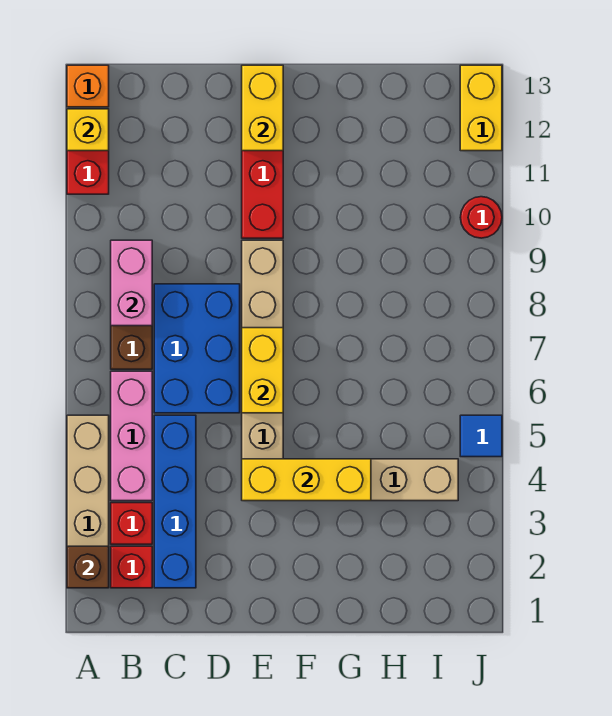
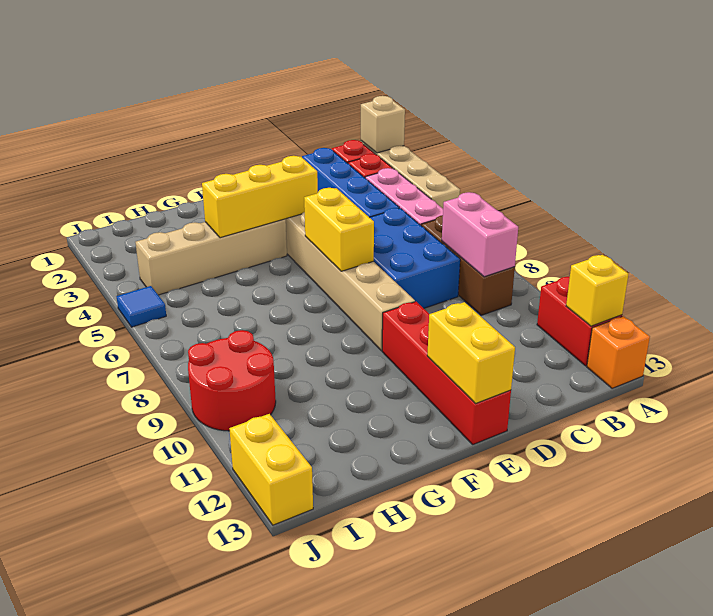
brown brick A2 level 2 -> tan brick A2 level 2
red round brick J10 level 1 -> red round brick I9:J10 level 1

